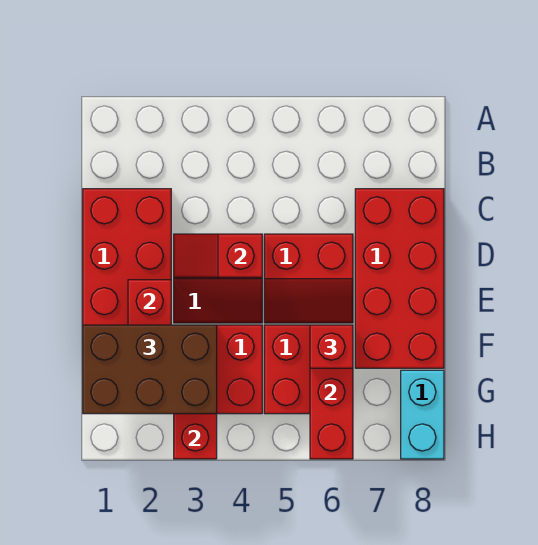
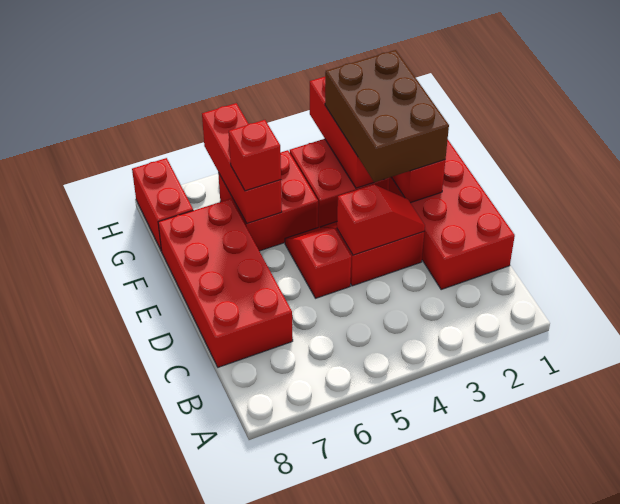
red slope D5:E6 level 1 top D -> red slope D5:E5 level 1 top D
brown brick F1:G3 level 3 -> brown brick E2:G3 level 3
cyan brick G8:H8 level 1 -> red brick G8:H8 level 1

